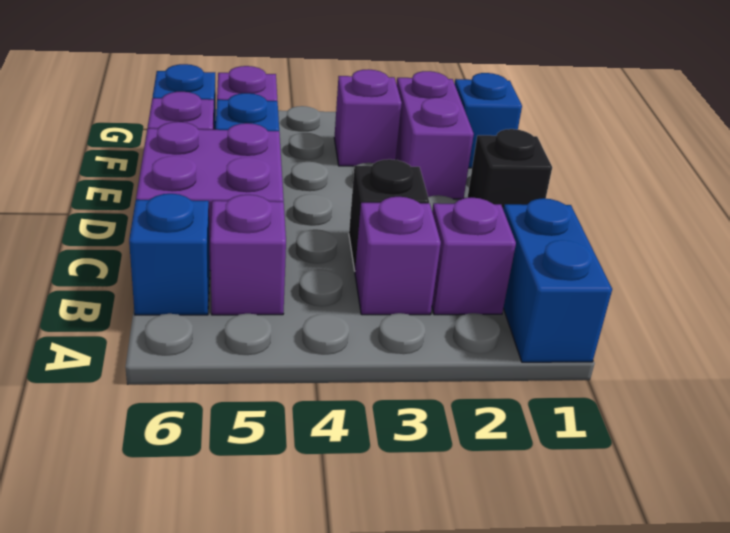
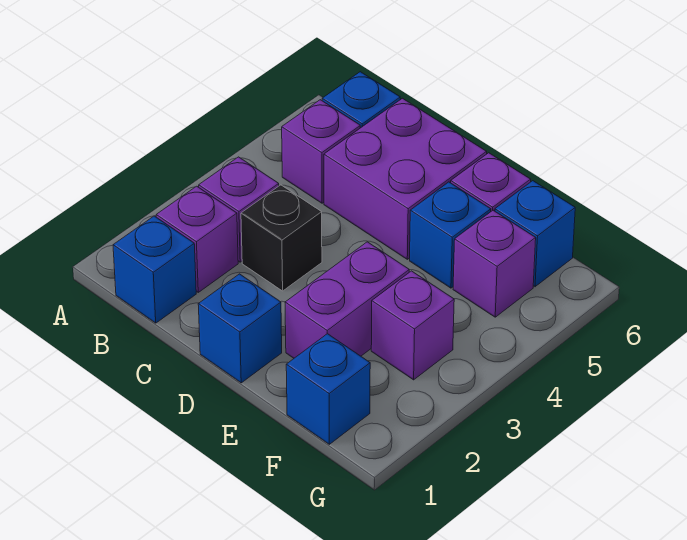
blue brick A1:B1 level 1 -> blue brick B1 level 1
black brick D1 level 1 -> blue brick D1 level 1
purple brick E2:F2 level 1 -> purple brick E2:E3 level 1

